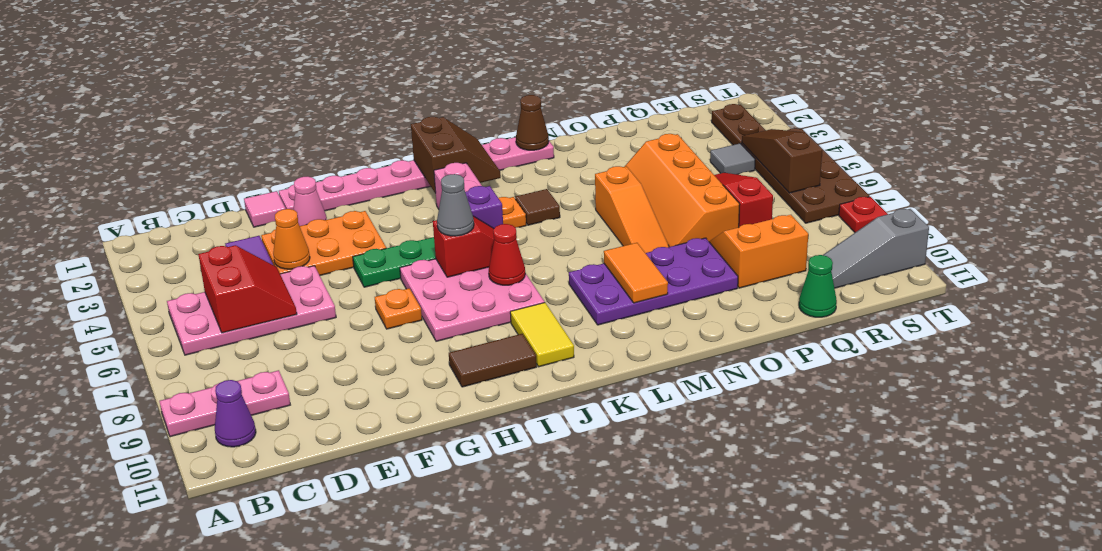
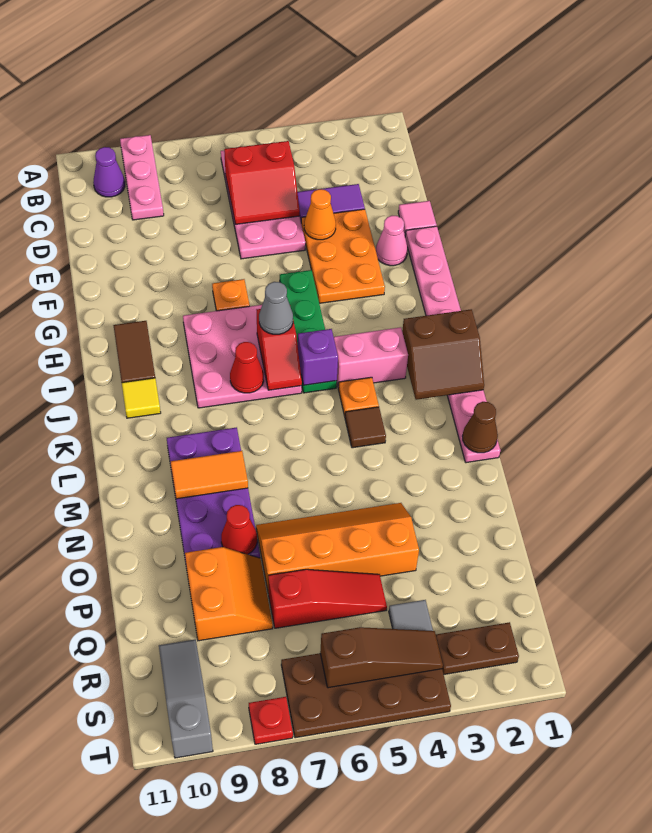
yellow tile J9:J10 level 1 -> yellow tile J10 level 1
orange slope N5:N7 level 1 top 5 -> none
none -> red cone O8 level 2
green cone Q11 level 1 -> none

